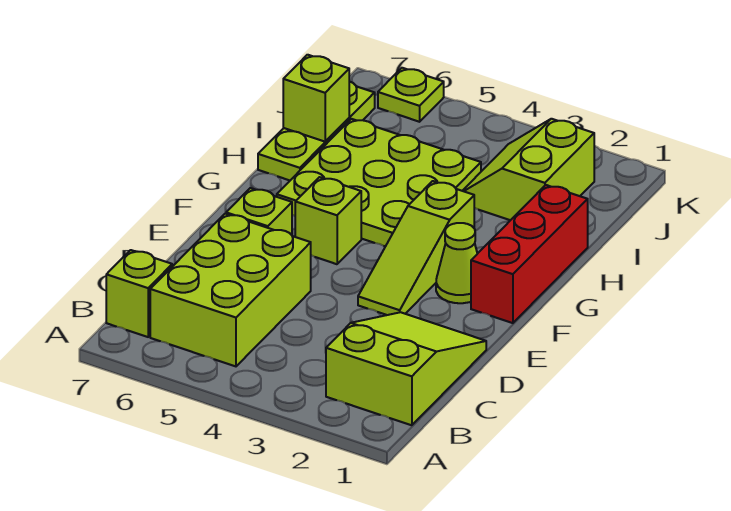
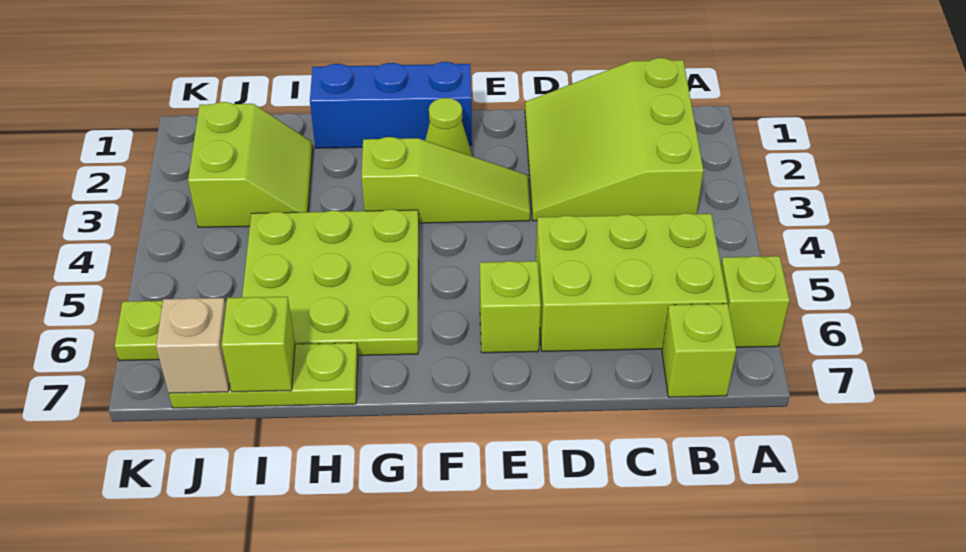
lime slope B1:D2 level 1 top B -> lime slope B1:D3 level 1 top B
red brick F1:H1 level 1 -> blue brick F1:H1 level 1
lime brick F5 level 1 -> lime brick A6 level 1
lime slope I2:J3 level 1 top 2 -> lime slope I2:J3 level 1 top J
none -> tan brick J7 level 2

